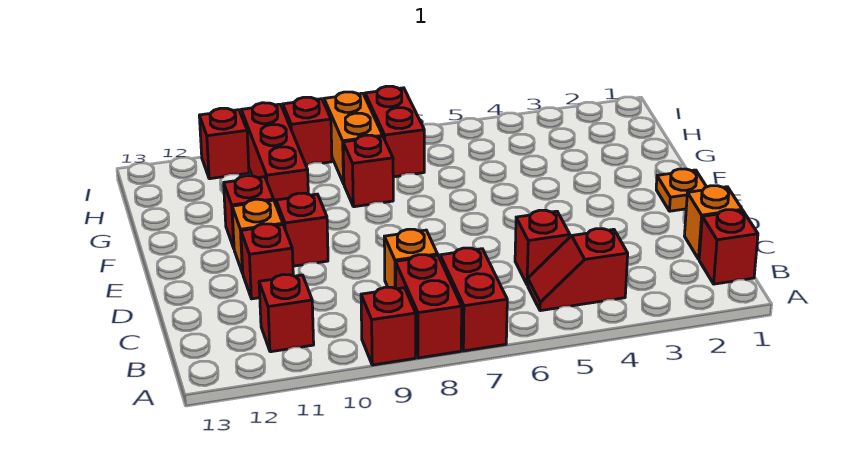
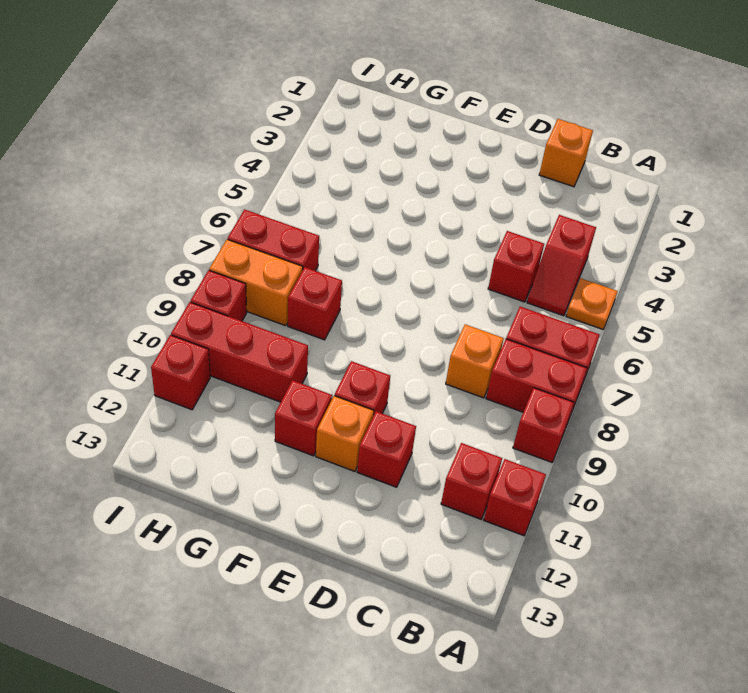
red brick B1 level 1 -> red brick A11 level 1
orange plate E1 level 1 -> orange plate A5 level 1

